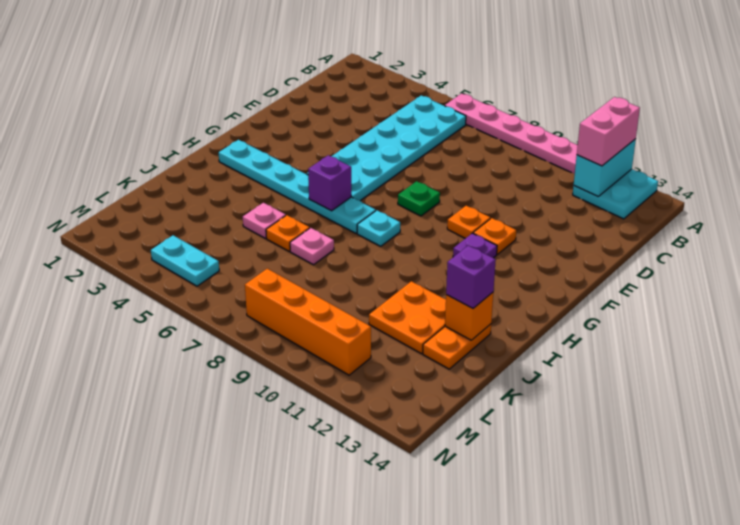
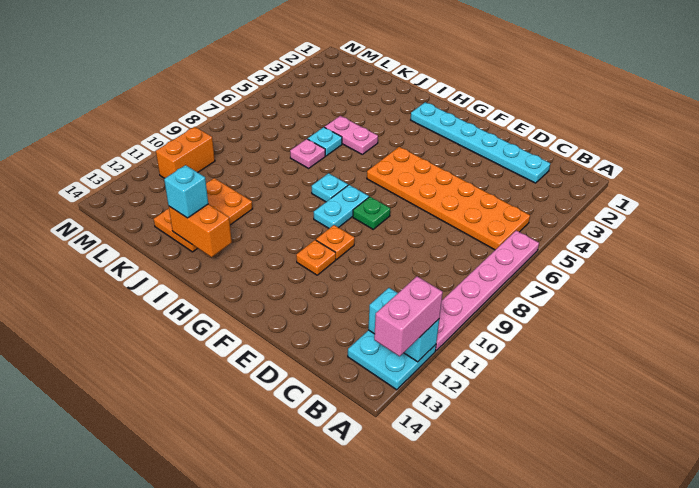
pink brick A12:B12 level 3 -> pink brick A12:A13 level 3
cyan plate B5:G6 level 1 -> orange plate B5:G6 level 1
purple plate G11 level 1 -> none
cyan plate H2:H7 level 1 -> cyan plate C2:H2 level 1
purple brick H6 level 2 -> none
pink plate J5 level 1 -> pink plate I5:J5 level 1
orange plate J6 level 1 -> cyan plate J6 level 1
orange brick J13 level 2 -> orange brick I13:J13 level 2
purple brick J13 level 3 -> cyan brick J13 level 3
cyan plate M4:M5 level 1 -> cyan plate G8:G9 level 1
orange brick M8:M11 level 1 -> orange brick M10:M11 level 1

